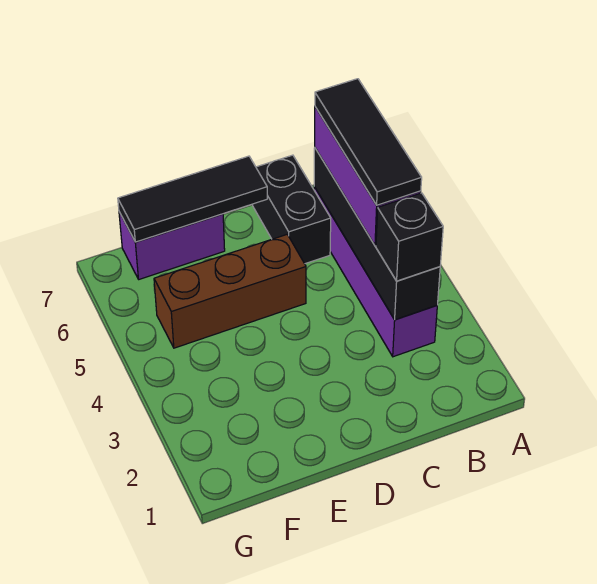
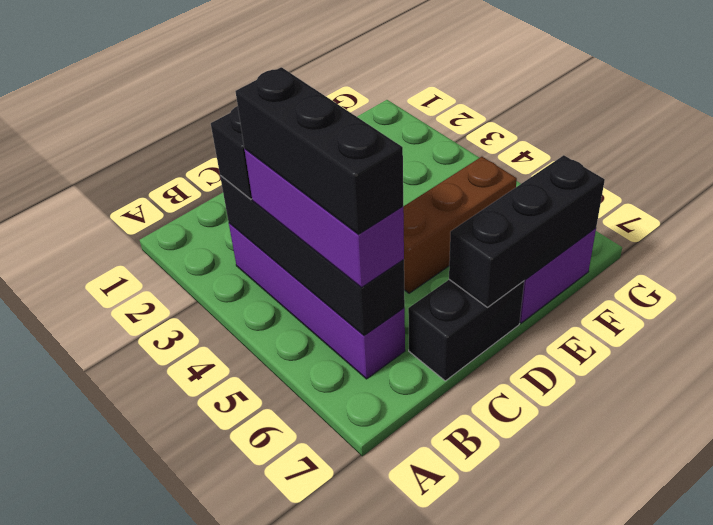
black tile B4:B6 level 4 -> black brick B4:B6 level 4
black brick C6:C7 level 1 -> black brick C7:D7 level 1
black tile D7:F7 level 2 -> black brick D7:F7 level 2

